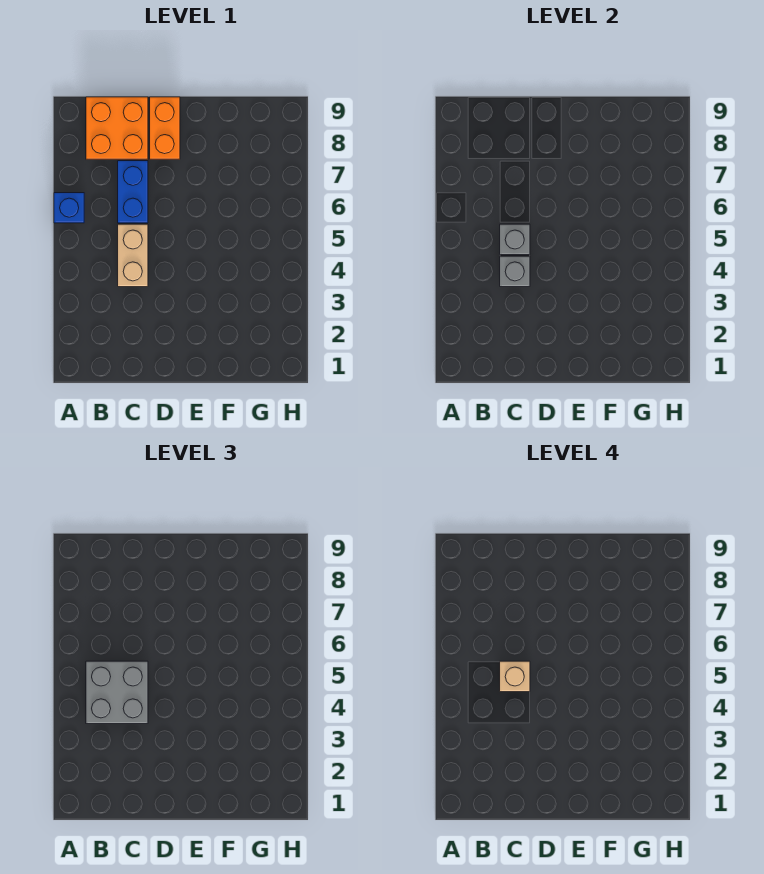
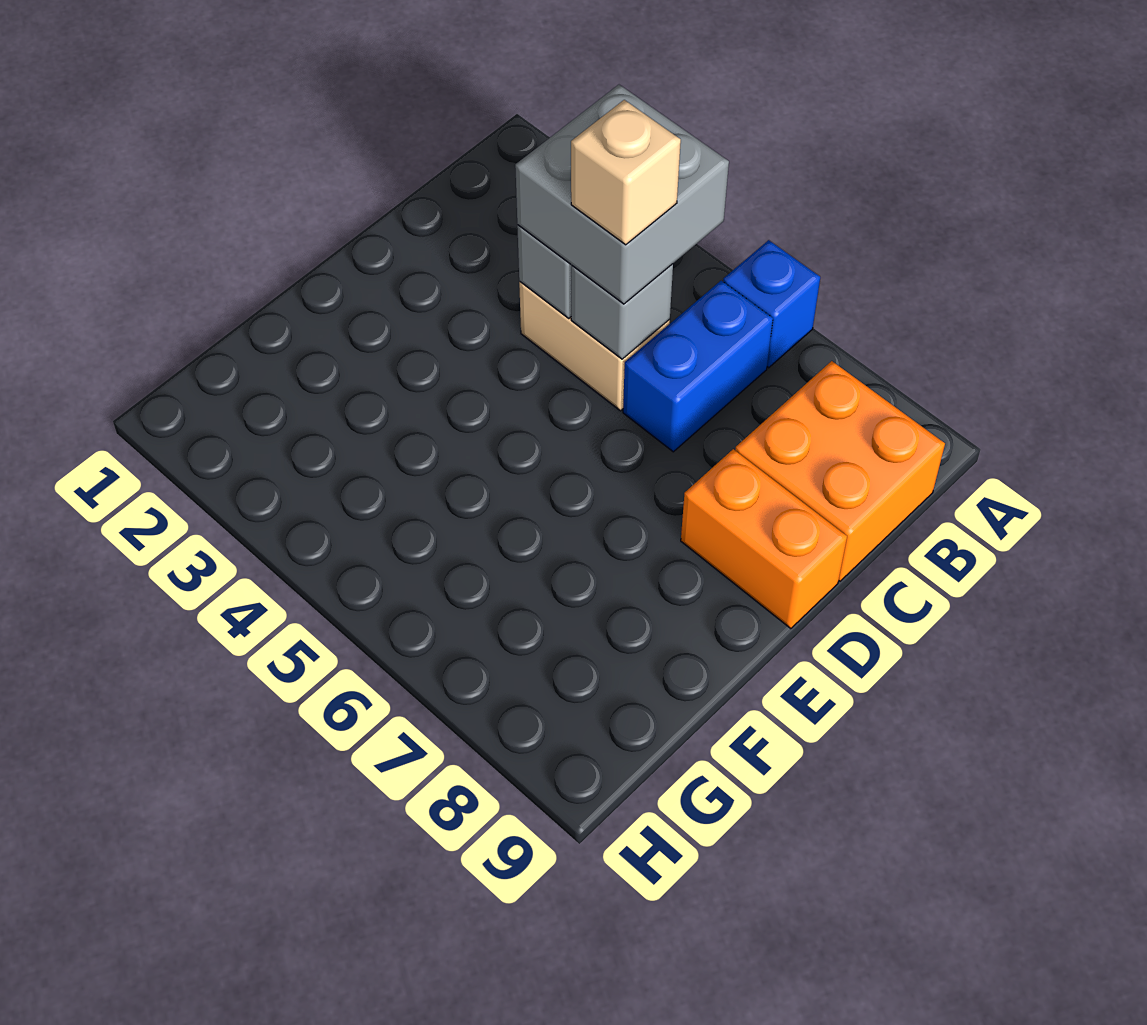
blue brick C6:C7 level 1 -> blue brick B6:C6 level 1

